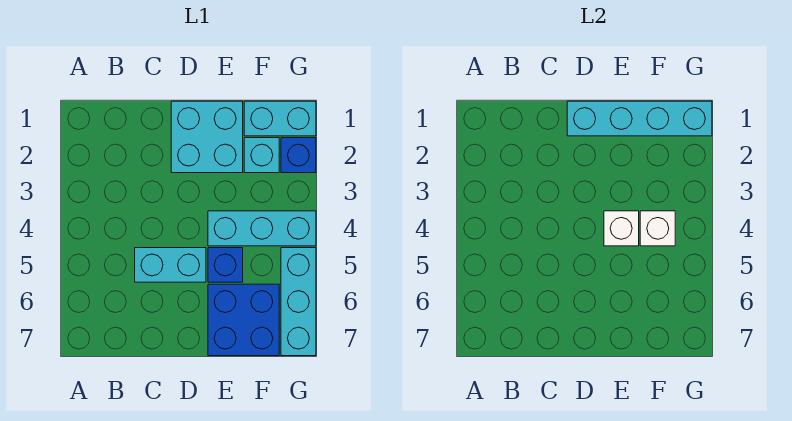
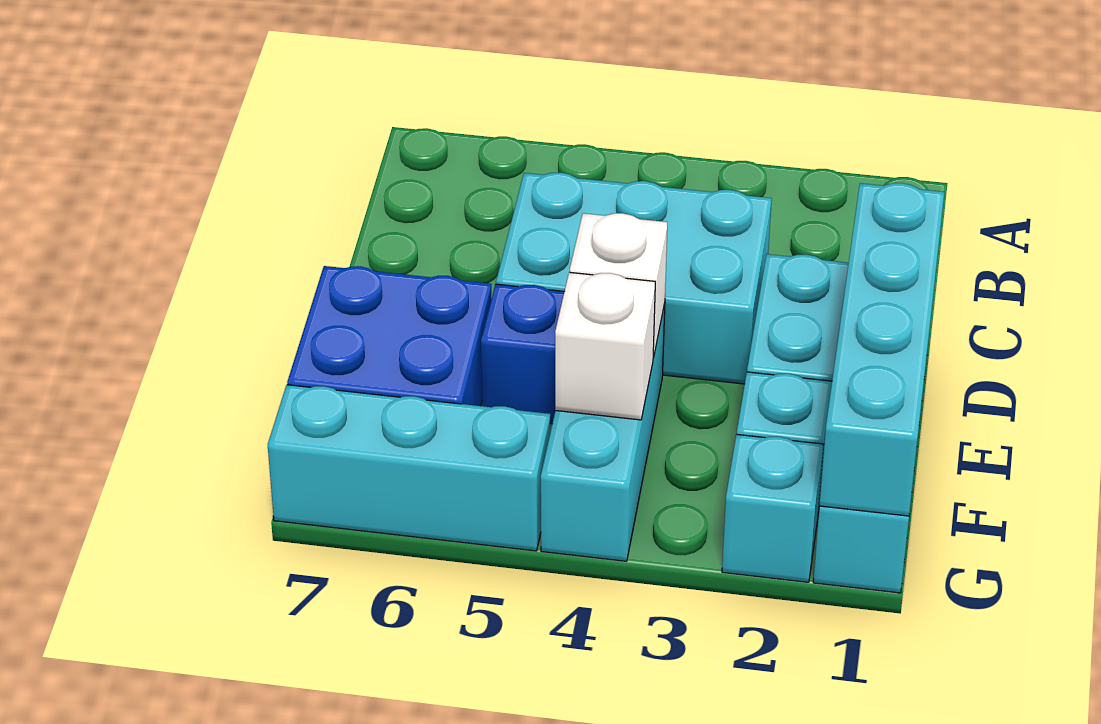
cyan brick C5:D5 level 1 -> cyan brick C3:D5 level 1
blue brick G2 level 1 -> cyan brick G2 level 1

